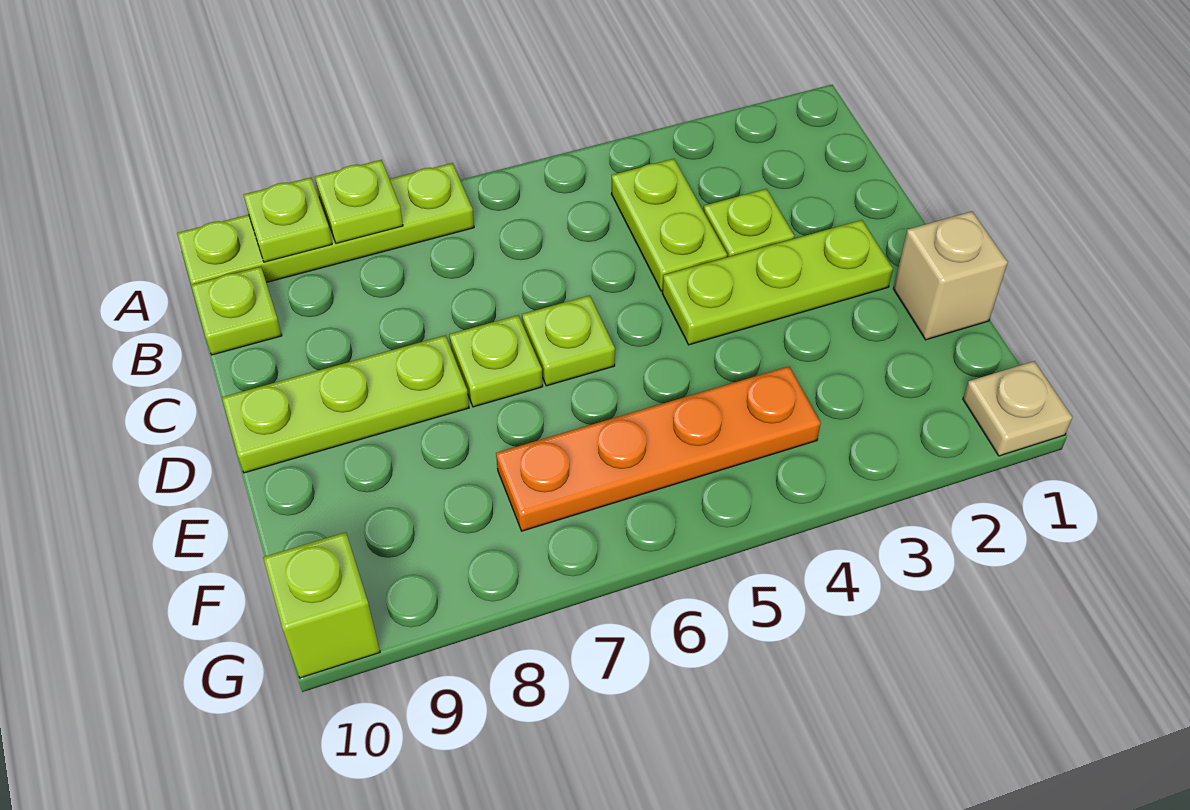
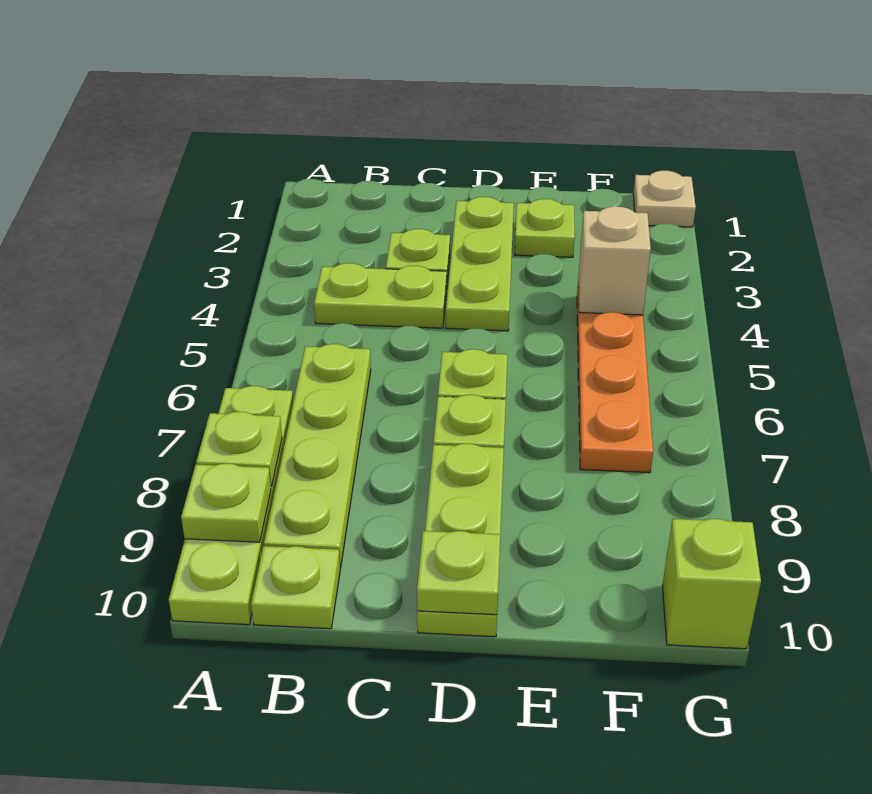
none -> lime plate B6:B9 level 1
none -> lime plate D10 level 2
tan brick E1 level 1 -> tan brick F4 level 2
none -> lime plate E2 level 1

